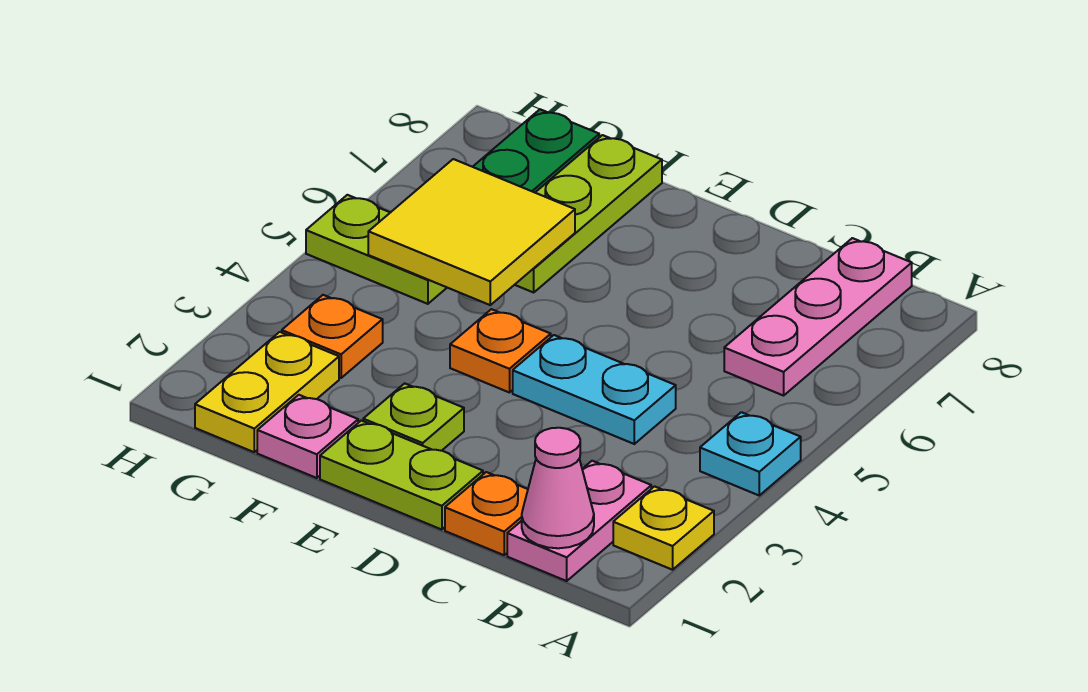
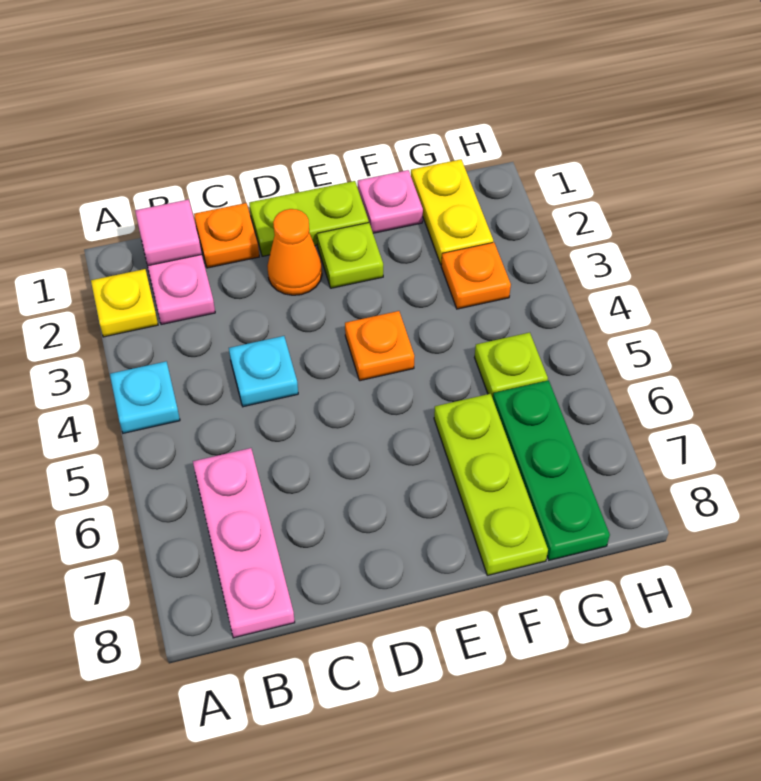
pink cone B1 level 2 -> pink tile B1 level 2
cyan plate C4:D4 level 1 -> cyan plate C4 level 1
none -> orange cone D2 level 1
yellow tile F5:G6 level 2 -> none
lime plate G5:H5 level 1 -> lime plate G5 level 1

